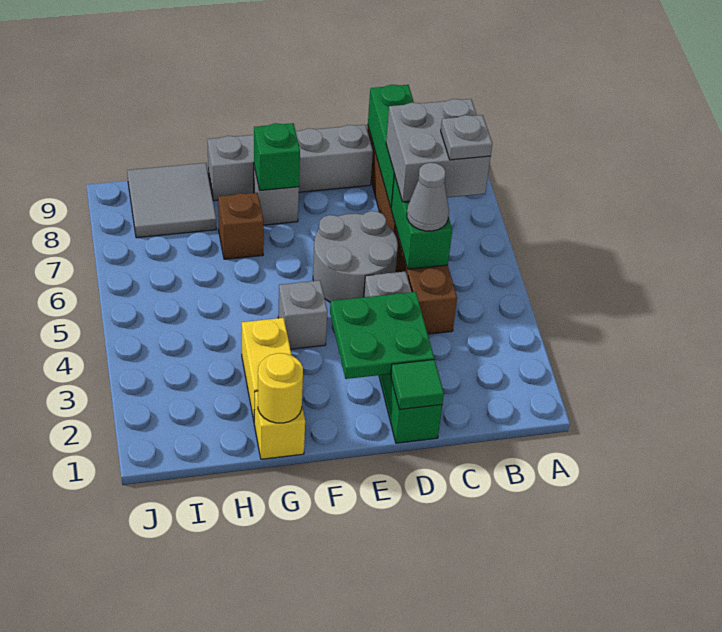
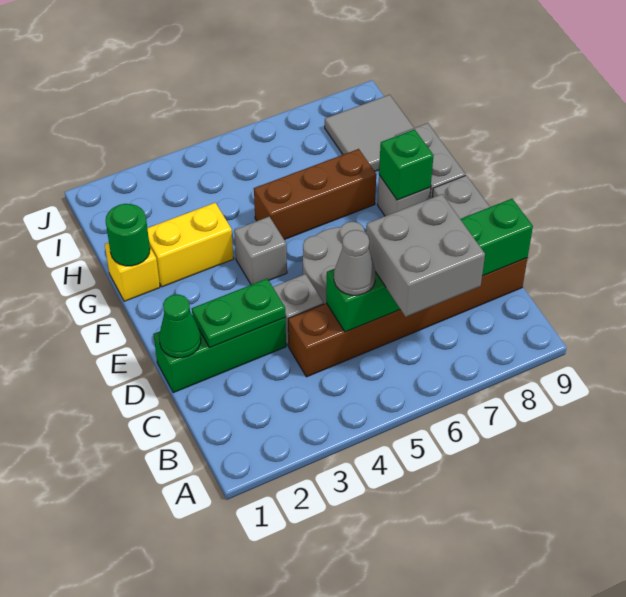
grey plate B6 level 4 -> none
green tile D1 level 2 -> green cone D1 level 2
green plate D2:E3 level 2 -> green plate D2:D3 level 2
yellow round brick G1 level 2 -> green round brick G1 level 2
brown brick G7 level 1 -> brown brick G5:G7 level 1

